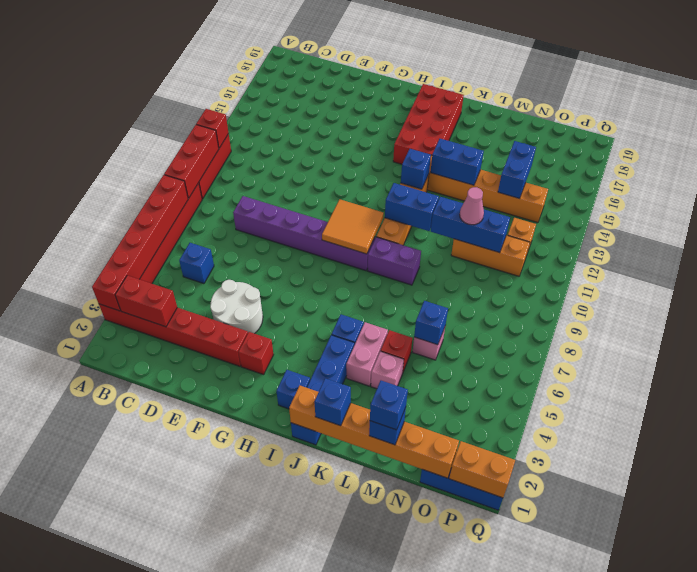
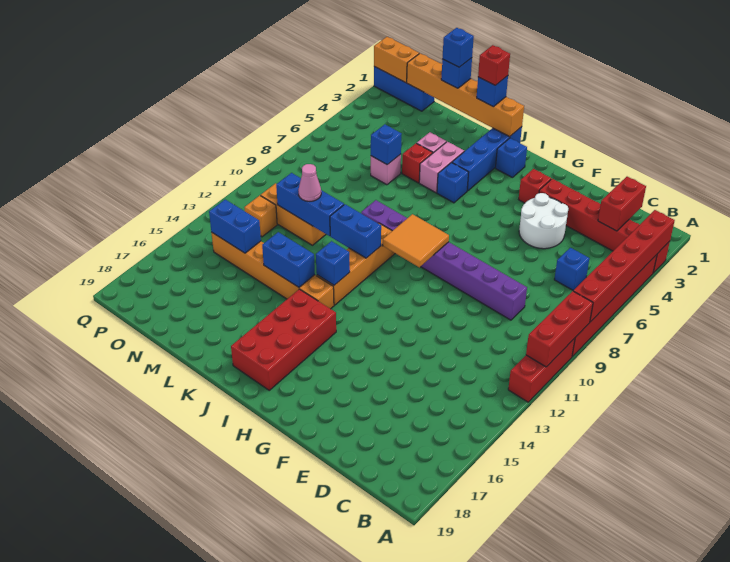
red brick A12 level 2 -> red brick K1 level 4
red brick B3:C3 level 2 -> red brick C2:C3 level 2
blue brick N14:N15 level 2 -> blue brick N14:O14 level 2

